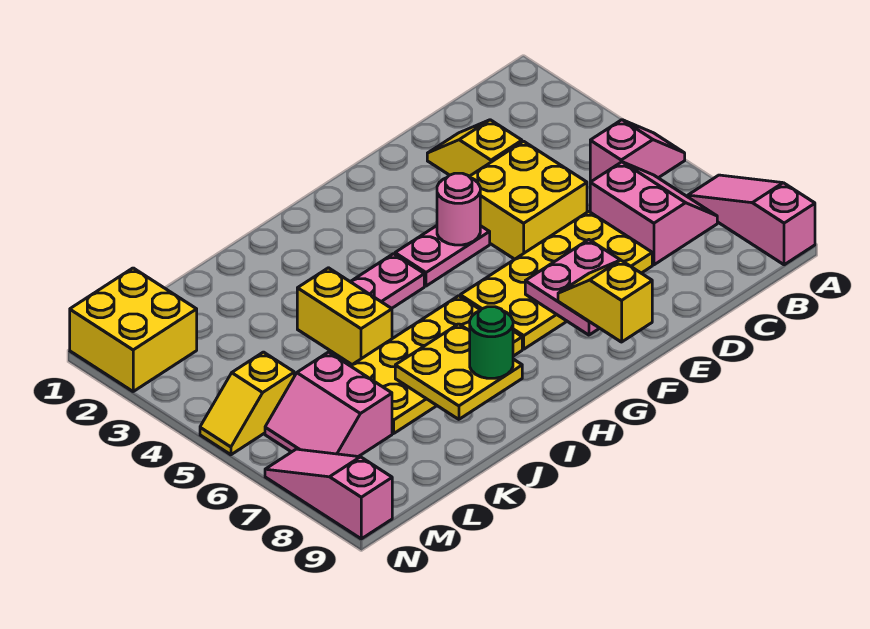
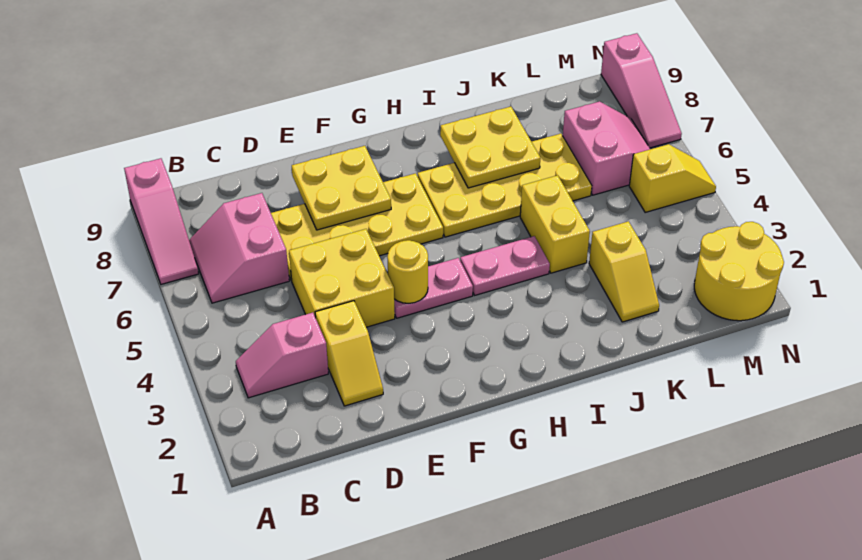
pink slope A5:B5 level 1 top B -> pink slope B3:C3 level 1 top C
pink plate E7:F8 level 2 -> yellow plate E7:F8 level 2
pink round brick F4 level 2 -> yellow round brick F4 level 2
yellow slope F8:F9 level 3 top 9 -> yellow slope K2:K3 level 1 top 3
green round brick I8 level 3 -> none
yellow brick M1:N2 level 1 -> yellow round brick M1:N2 level 1

